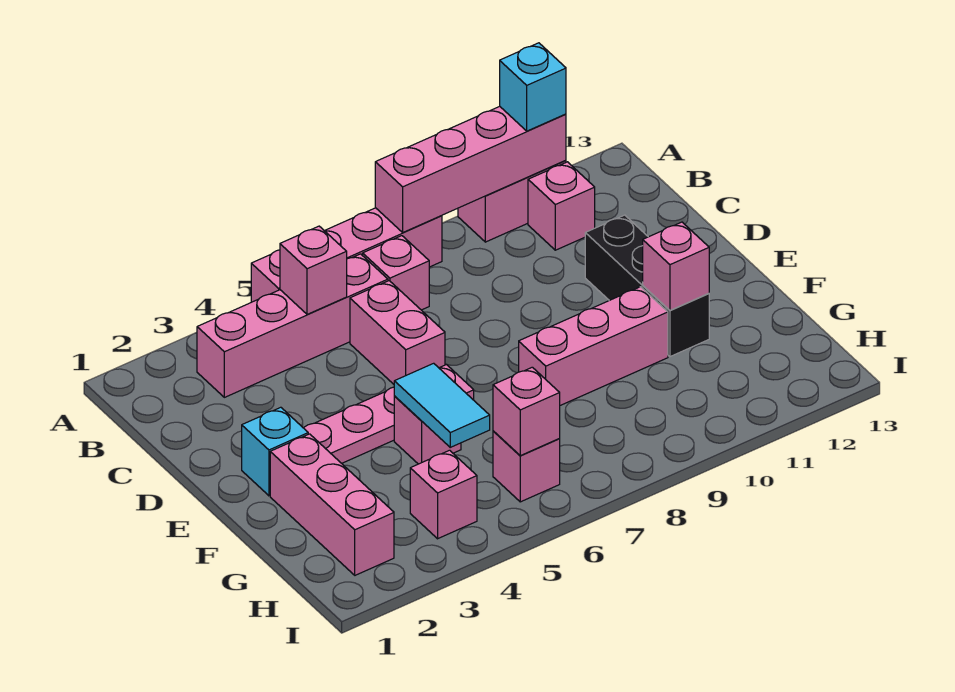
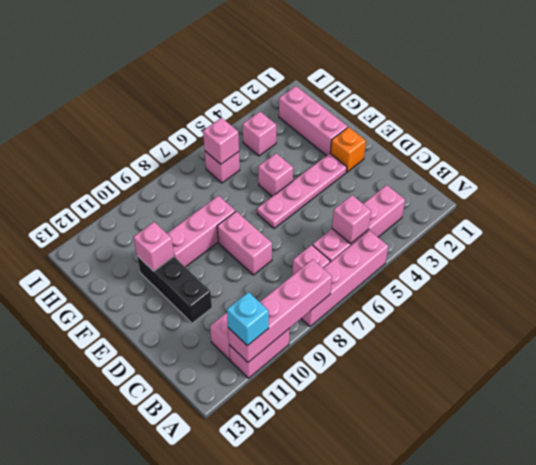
pink brick C6:D6 level 1 -> pink brick D8:E8 level 1
cyan brick E2 level 1 -> orange brick E2 level 1
cyan tile F5:G5 level 2 -> none

